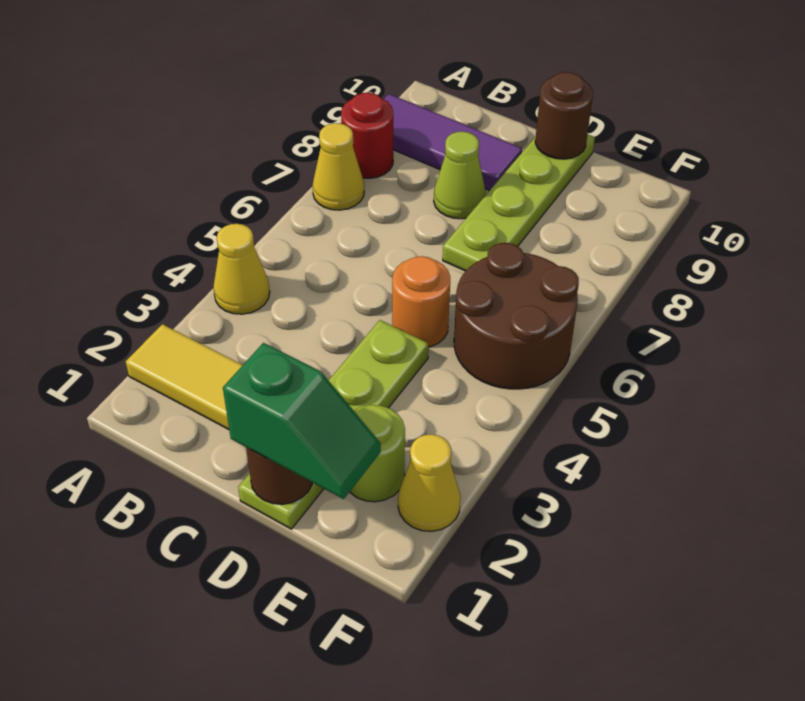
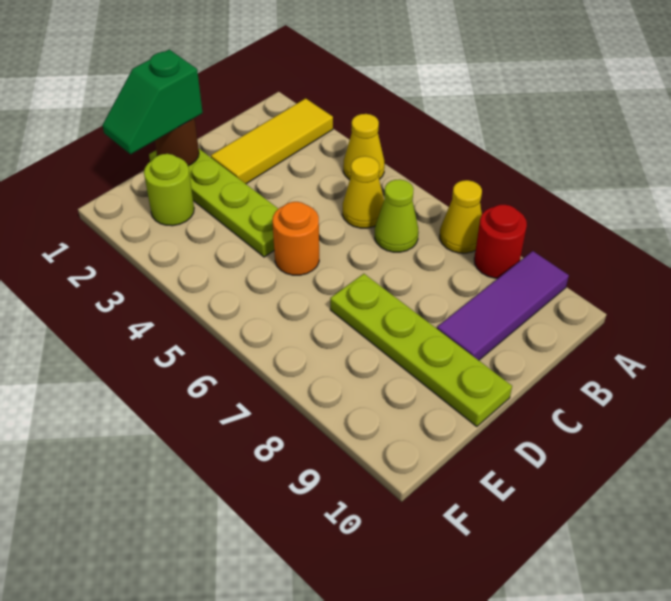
lime cone C8 level 1 -> lime cone B6 level 1
brown round brick D10 level 2 -> none
brown round brick E5:F6 level 1 -> none
yellow cone F2 level 1 -> yellow cone B5 level 1

